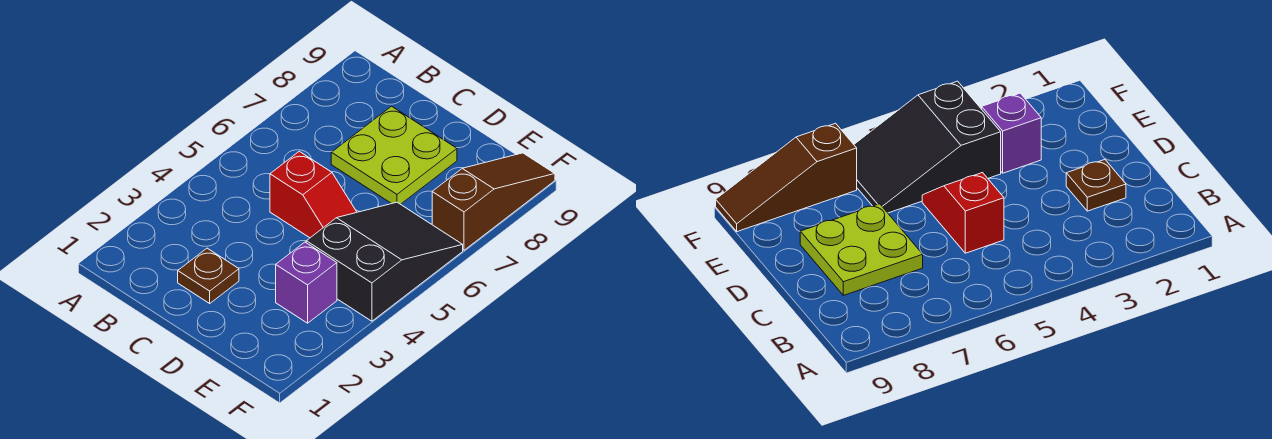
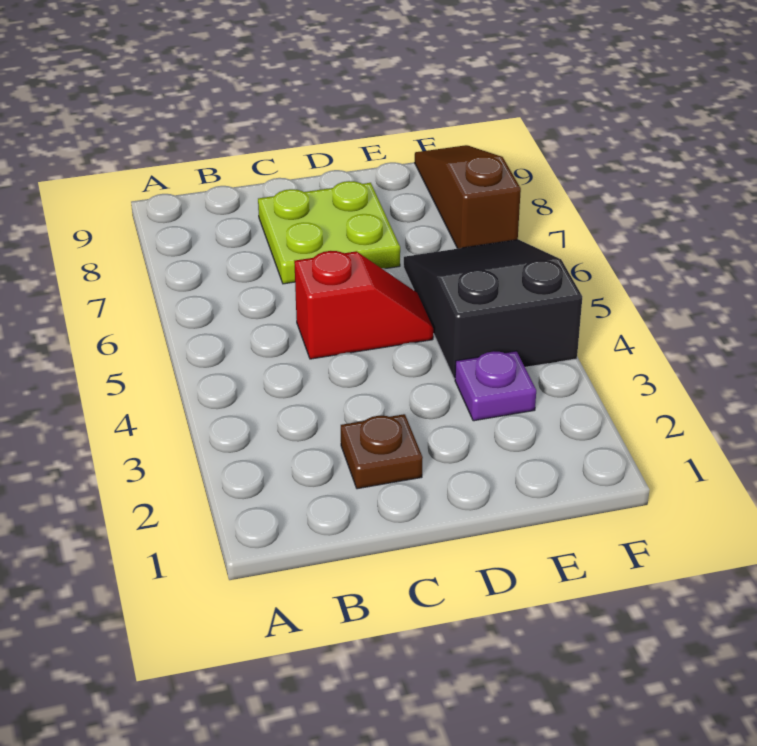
purple brick E3 level 1 -> purple plate E3 level 1

